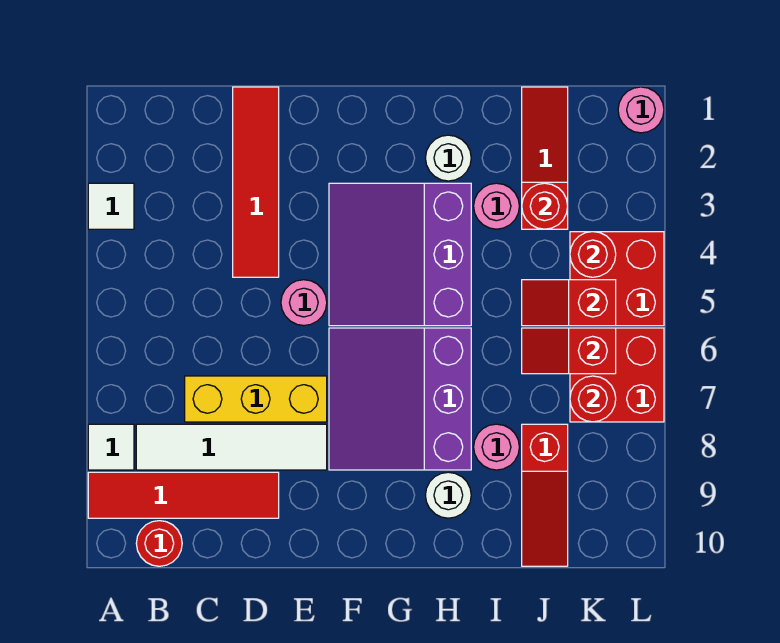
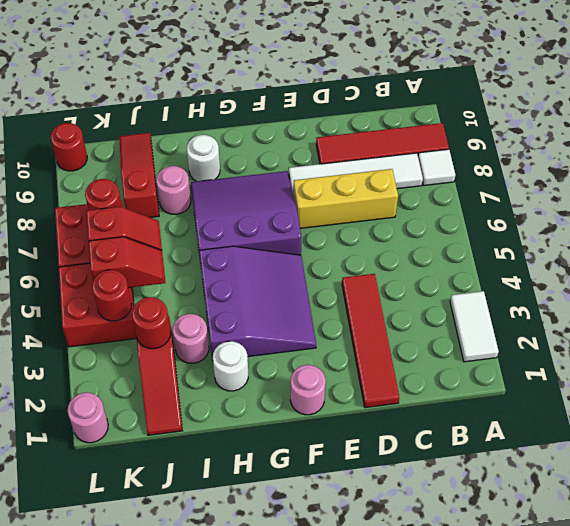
white tile A3 level 1 -> white tile A2:A3 level 1
red round brick B10 level 1 -> red round brick L10 level 1
pink round brick E5 level 1 -> pink round brick F1 level 1
purple slope F6:H8 level 1 top H -> purple slope F6:H8 level 1 top 6

